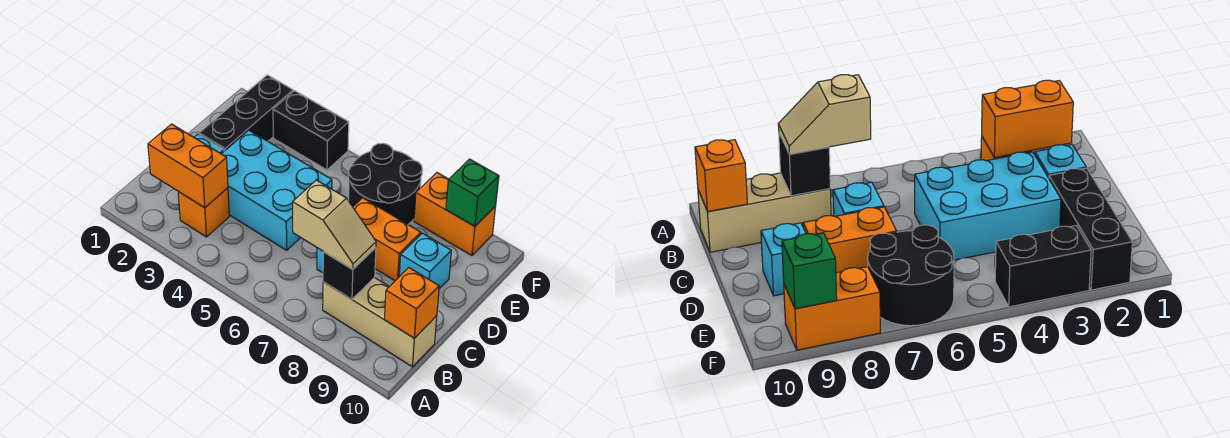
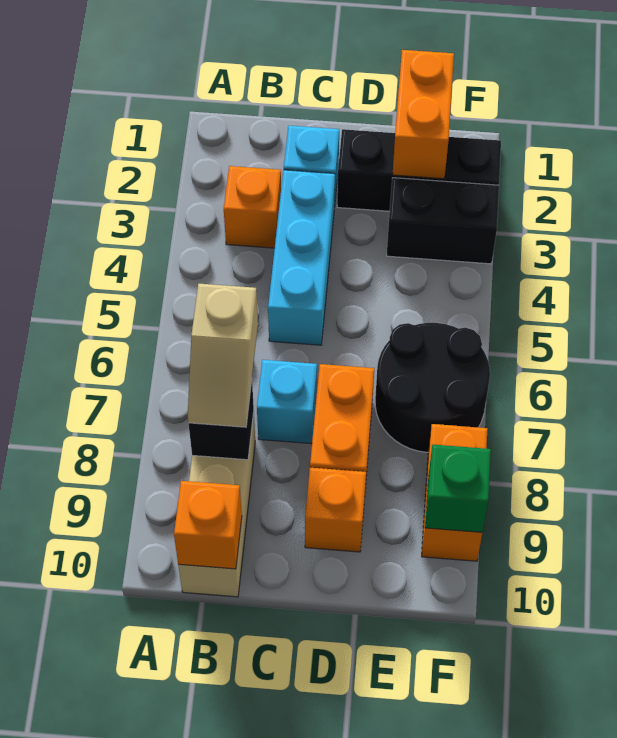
orange brick B2:B3 level 2 -> orange brick E1:E2 level 2
cyan brick C3:D5 level 1 -> cyan brick C3:C5 level 1
cyan brick D9 level 1 -> orange brick D9 level 1
black brick F3:F4 level 1 -> black brick E3:F3 level 1

